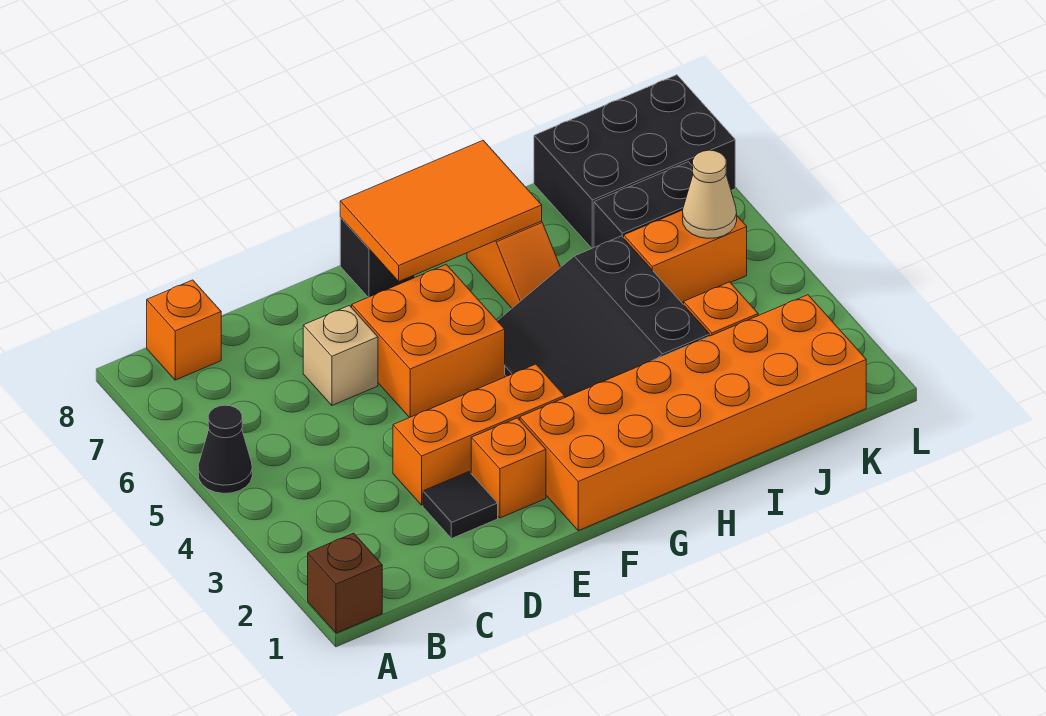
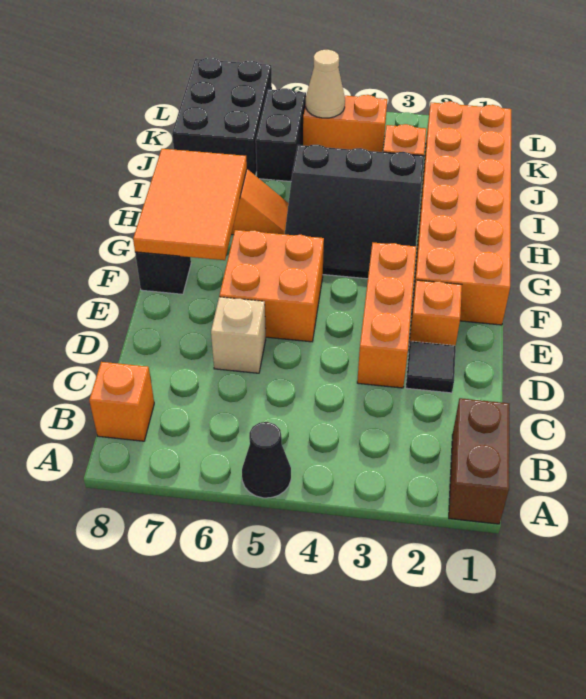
brown brick A1 level 1 -> brown brick A1:B1 level 1
orange brick J5:K5 level 1 -> orange brick K4:K5 level 1

